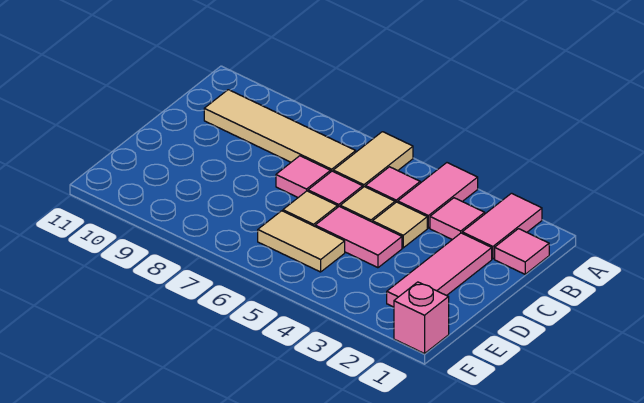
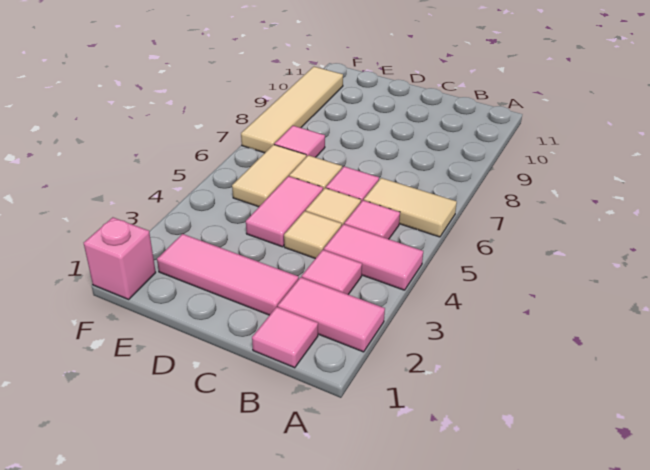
tan tile B7:B10 level 1 -> tan tile F7:F10 level 1
pink tile C7 level 1 -> pink tile E7 level 1

